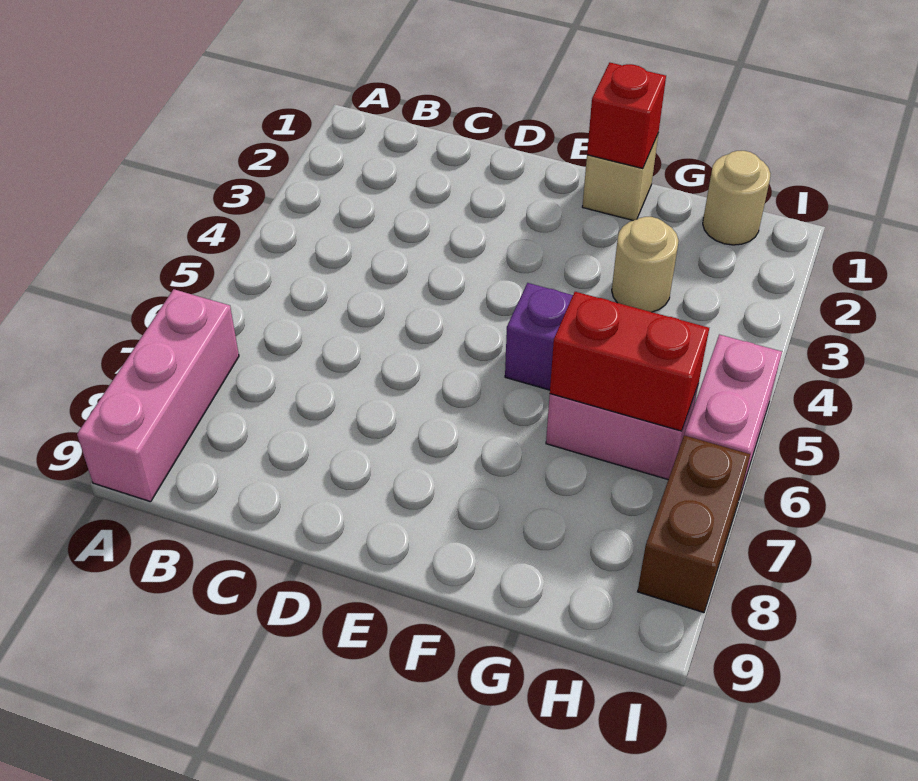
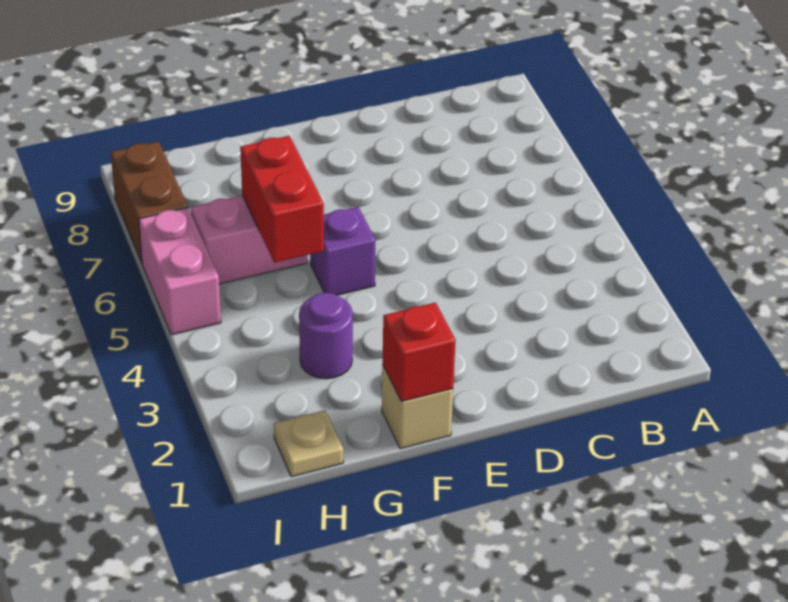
pink brick A7:A9 level 1 -> none
tan round brick G3 level 1 -> purple round brick G3 level 1
red brick G6:H6 level 2 -> red brick G5:G6 level 2
tan round brick H1 level 1 -> tan plate H1 level 1

